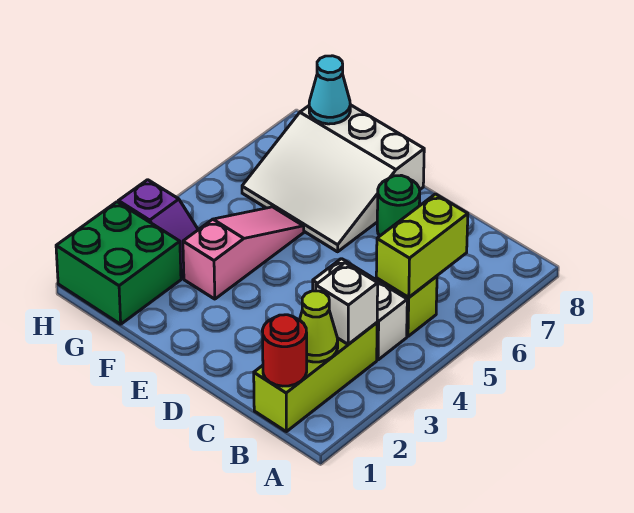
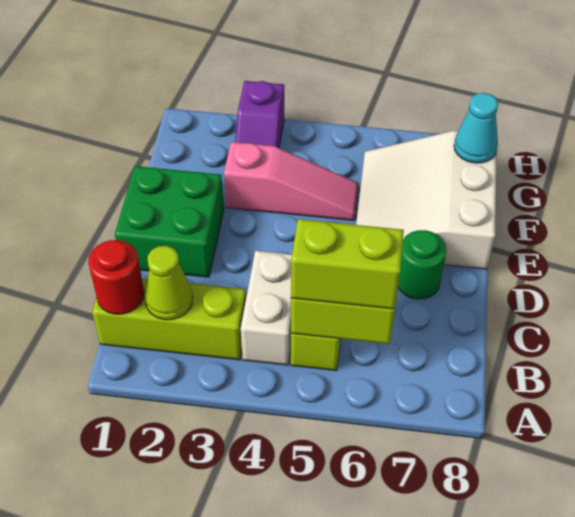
white brick B3 level 2 -> none
none -> lime brick B5:B6 level 3
green brick G1:H2 level 1 -> green brick D1:E2 level 1

